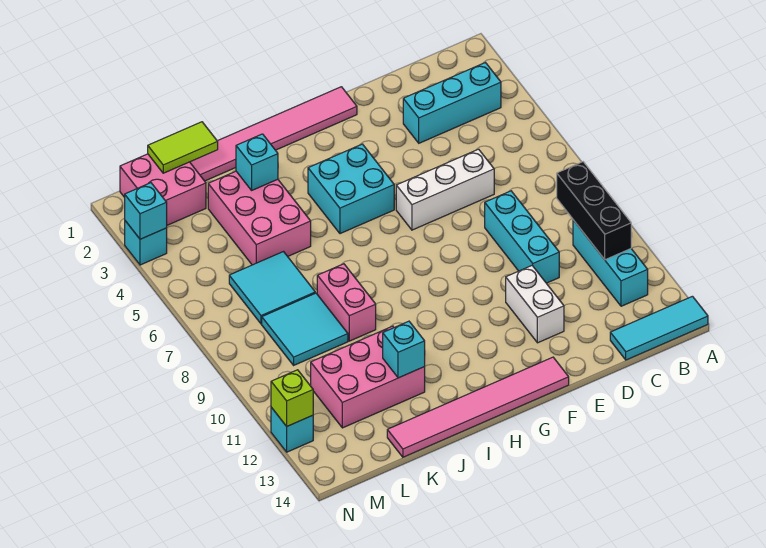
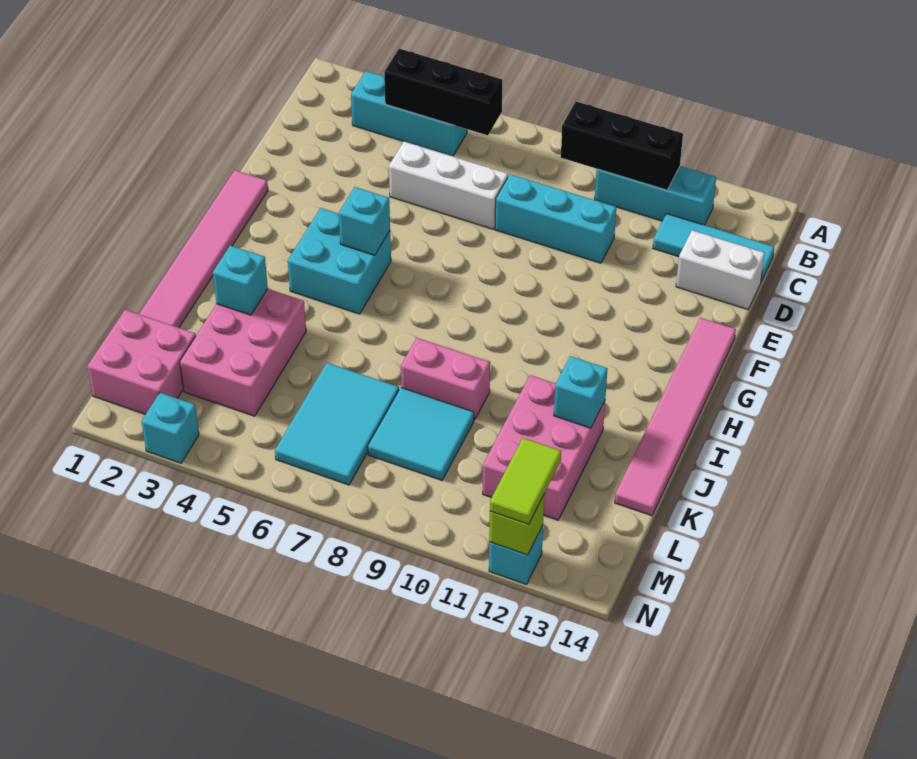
cyan tile A14:C14 level 1 -> cyan tile C12:C14 level 1
cyan brick B3:D3 level 1 -> cyan brick B3:B5 level 1
none -> black brick B4:B6 level 2
white brick D6:F6 level 1 -> white brick D5:D7 level 1
white brick E11:E12 level 1 -> white brick D13:D14 level 1
pink brick J3:K5 level 1 -> pink brick J3:L4 level 1
lime tile K1:L1 level 2 -> lime tile M12:N12 level 3
cyan tile K6:L7 level 1 -> cyan tile K6:M7 level 1
cyan brick N3 level 2 -> cyan brick G5 level 2

